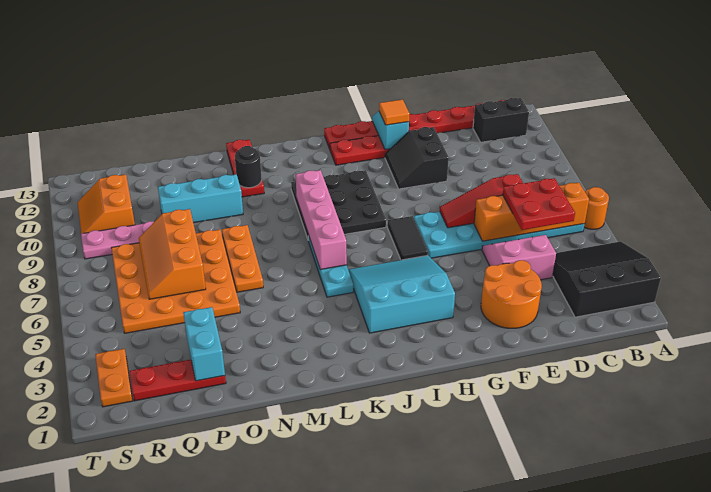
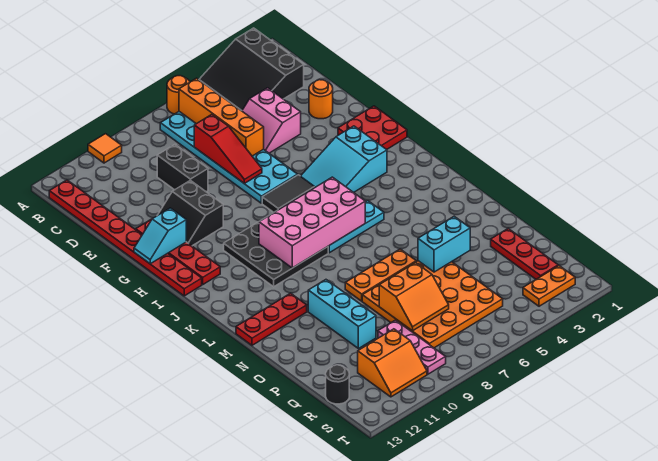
black brick B12:C12 level 1 -> black brick D9:E9 level 1
red plate C5:D6 level 3 -> red plate G1:H2 level 1
orange round brick E2:F3 level 1 -> orange round brick E2 level 1
black slope F10:G11 level 1 top F -> black slope F10:G11 level 1 top 10
orange tile G12 level 3 -> orange tile A10 level 1
cyan slope H3:J5 level 1 top 3 -> cyan slope H3:I5 level 1 top 3
pink brick K6:K9 level 2 -> pink brick J6:K9 level 2
black round brick M11 level 2 -> black round brick R13 level 1
cyan brick P2:P3 level 2 -> cyan brick O4:O5 level 2
orange slope P6:Q8 level 2 top P -> orange slope P7:Q8 level 2 top P

